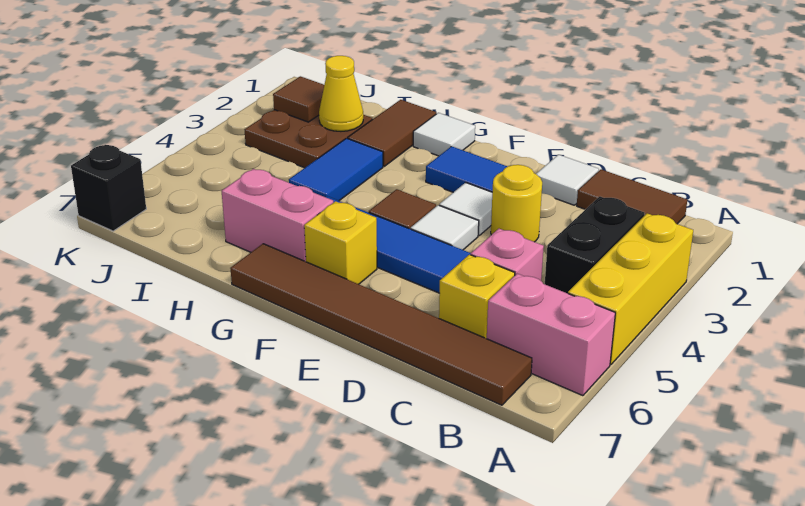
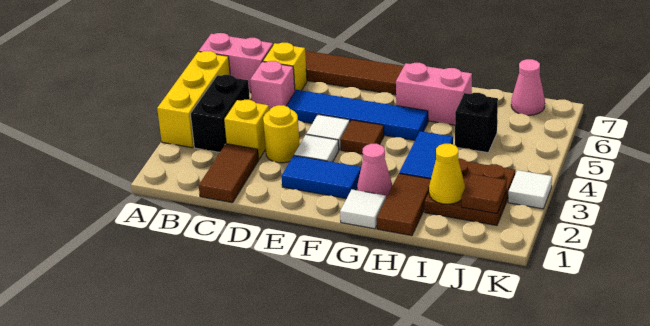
brown tile B1:C1 level 1 -> brown tile C1:C2 level 1
white tile D1 level 1 -> white tile K3 level 1
yellow brick F6 level 1 -> yellow brick C3 level 1
none -> pink cone G2 level 1
none -> pink cone J7 level 1
black brick K7 level 1 -> black brick I5 level 1

